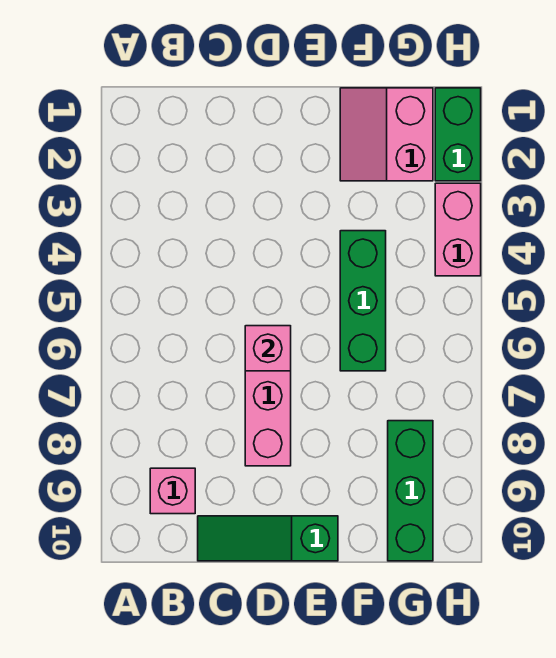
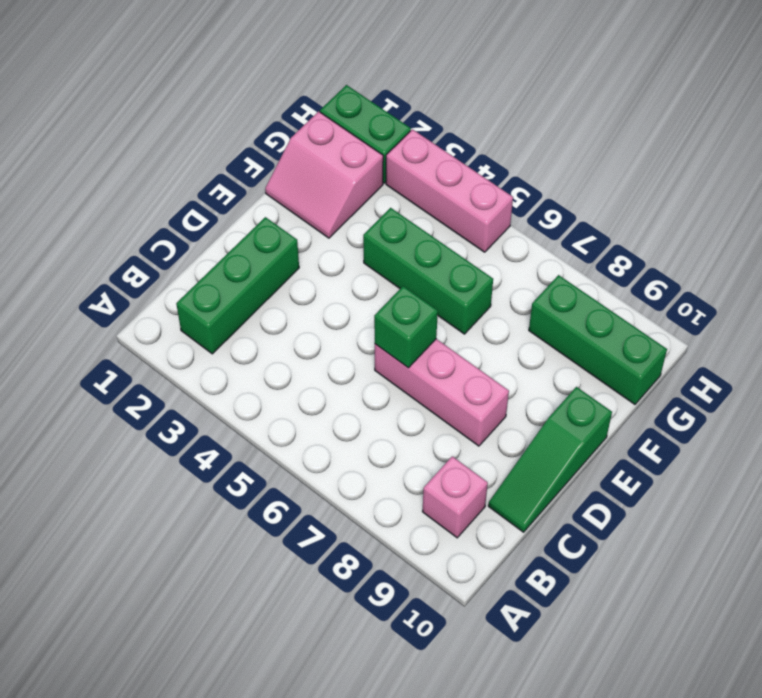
none -> green brick B2:D2 level 1
pink brick D6 level 2 -> green brick D6 level 2
pink brick H3:H4 level 1 -> pink brick H3:H5 level 1

